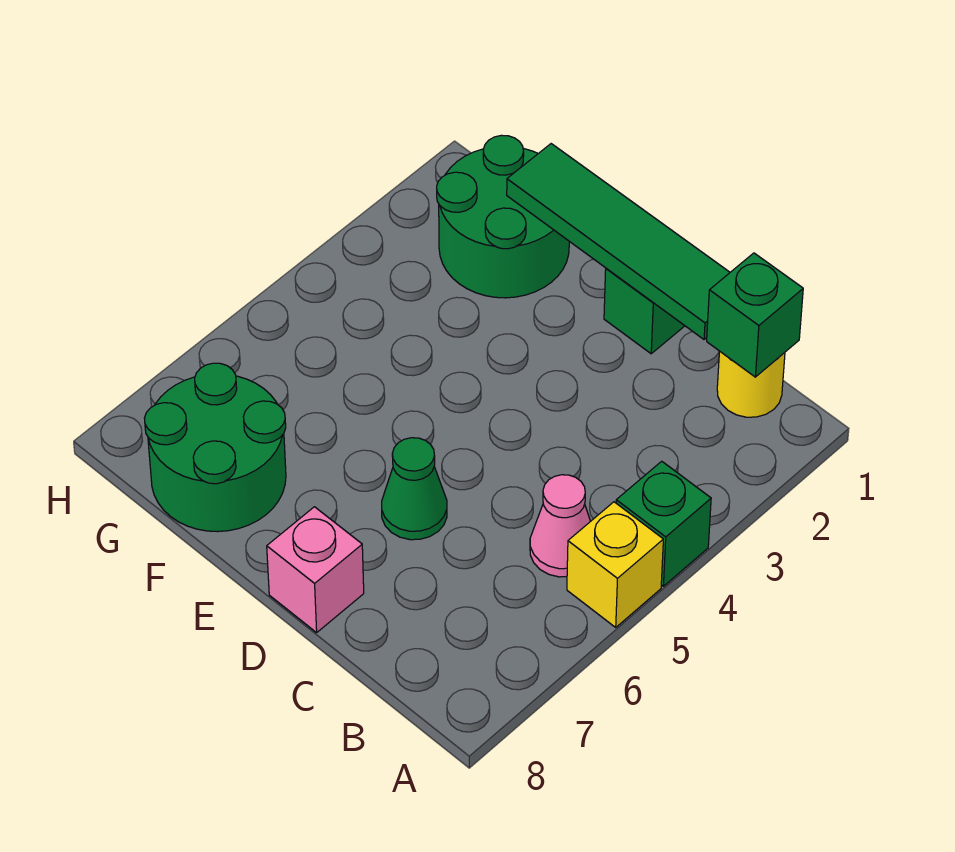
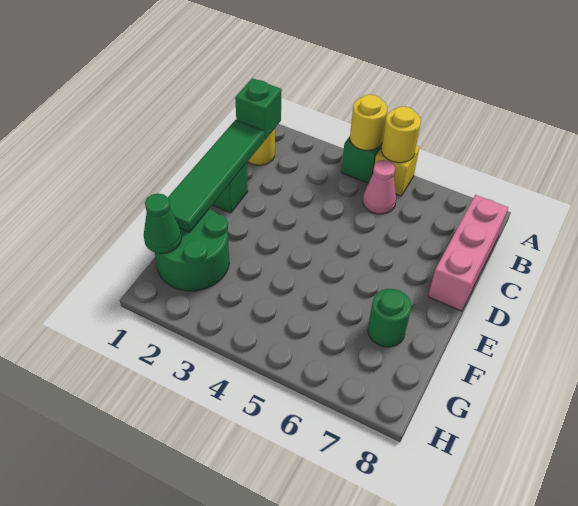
none -> yellow round brick A4 level 2
none -> yellow round brick A5 level 2
green cone D6 level 1 -> green cone G1 level 2
pink brick D8 level 1 -> pink brick B8:D8 level 1
green round brick F7:G8 level 1 -> green round brick F7 level 1

